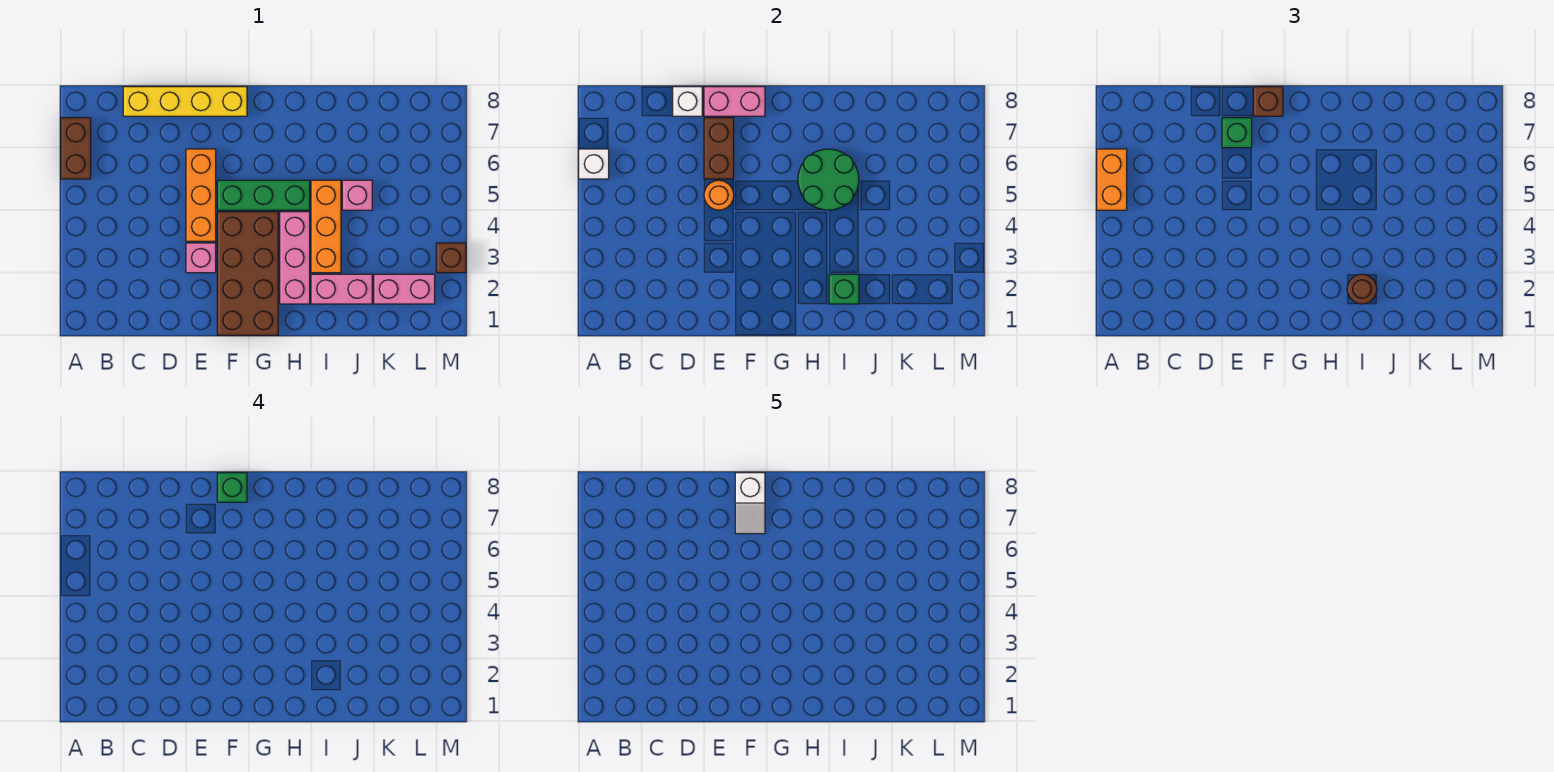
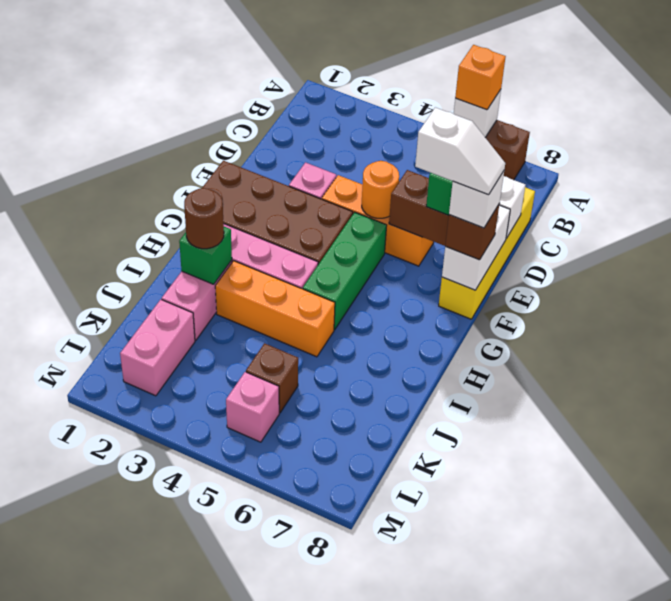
orange brick A5:A6 level 3 -> orange brick A6 level 3
pink brick E8:F8 level 2 -> white brick E8:F8 level 2
white slope F7:F8 level 5 top 8 -> white slope F7:F8 level 5 top 7
green brick F8 level 4 -> white brick F8 level 4
green round brick H5:I6 level 2 -> none
pink brick J5 level 1 -> pink brick L5 level 1
brown brick M3 level 1 -> brown brick K5 level 1

